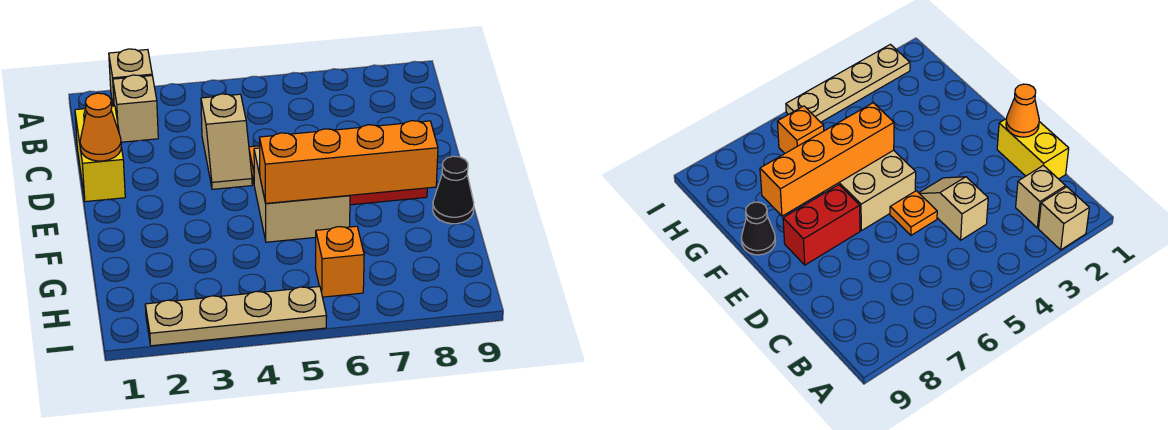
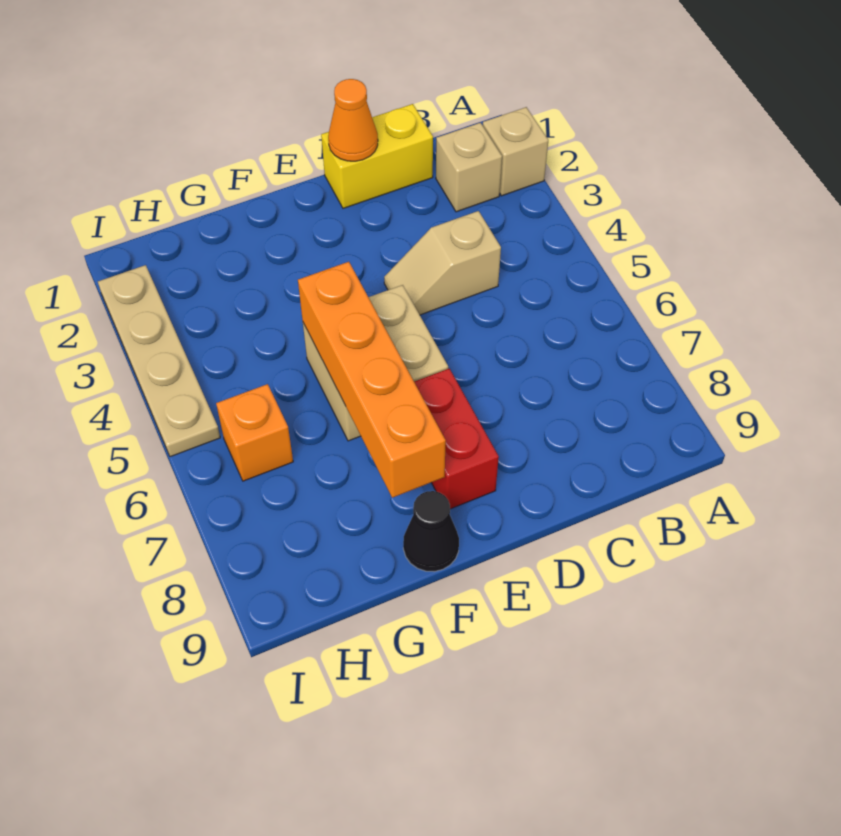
orange plate D5 level 1 -> none

